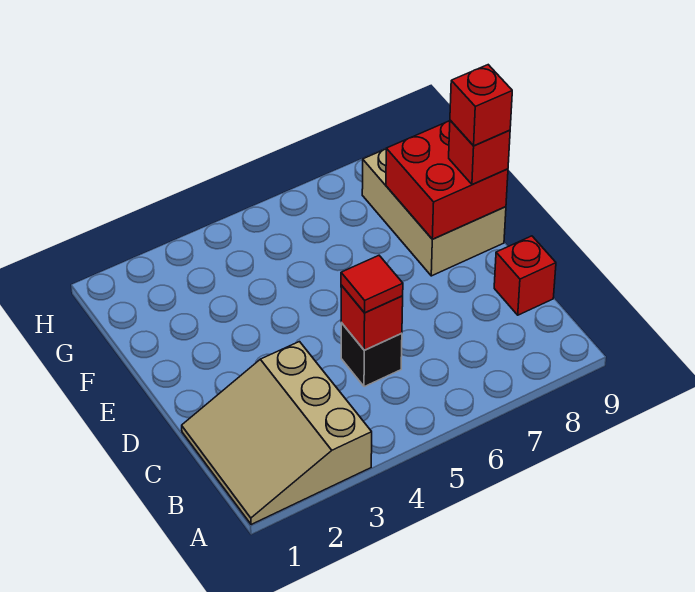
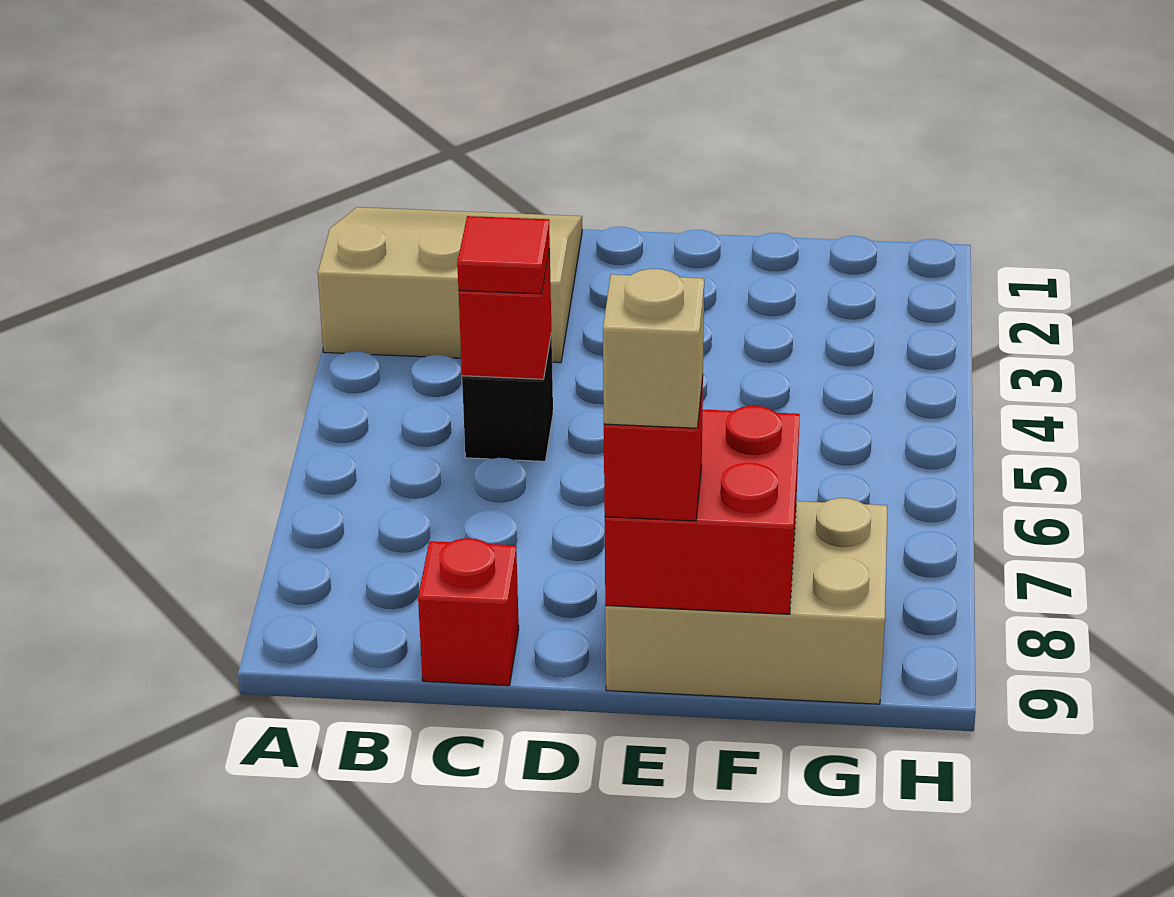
red brick E9 level 4 -> tan brick E9 level 4

